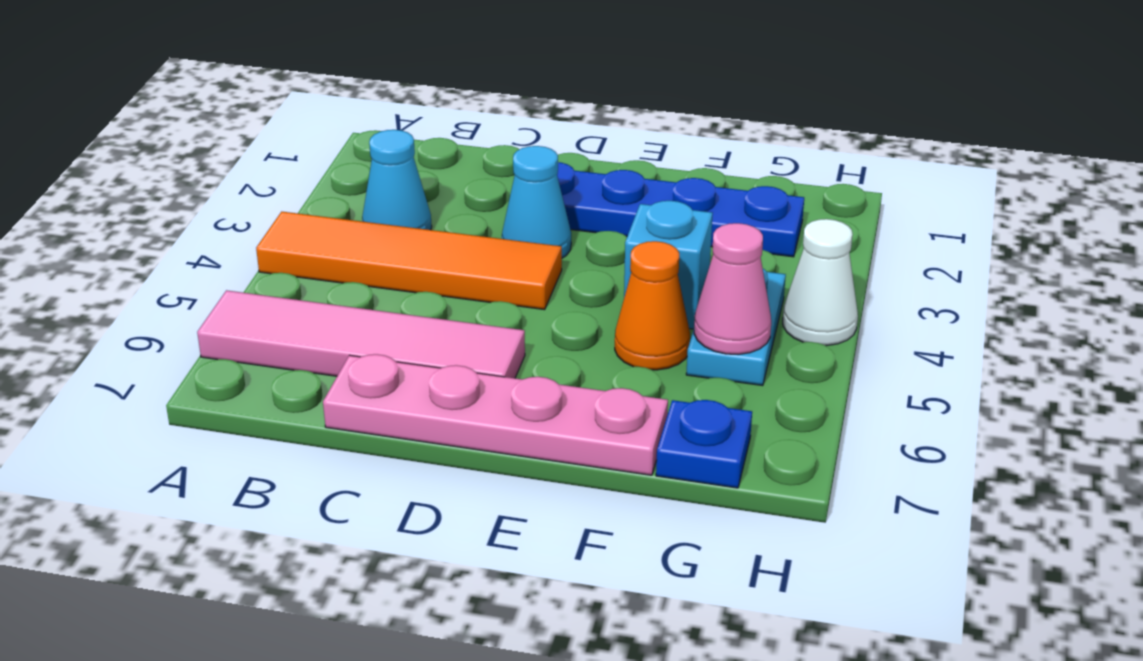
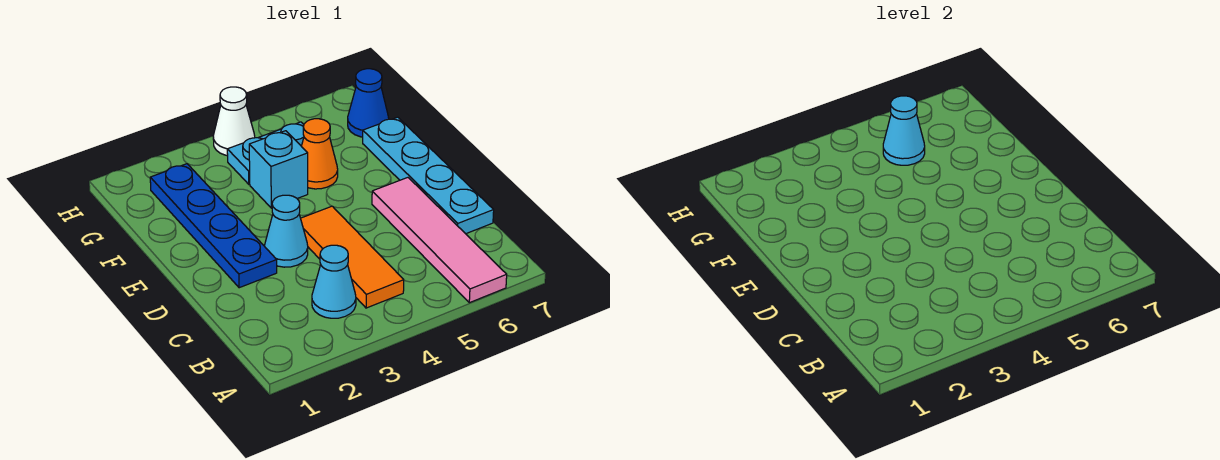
orange tile A4:D4 level 1 -> orange tile B4:D4 level 1
pink plate C7:F7 level 1 -> cyan plate C7:F7 level 1
pink cone G5 level 2 -> cyan cone G5 level 2
blue plate G7 level 1 -> blue cone G7 level 1

